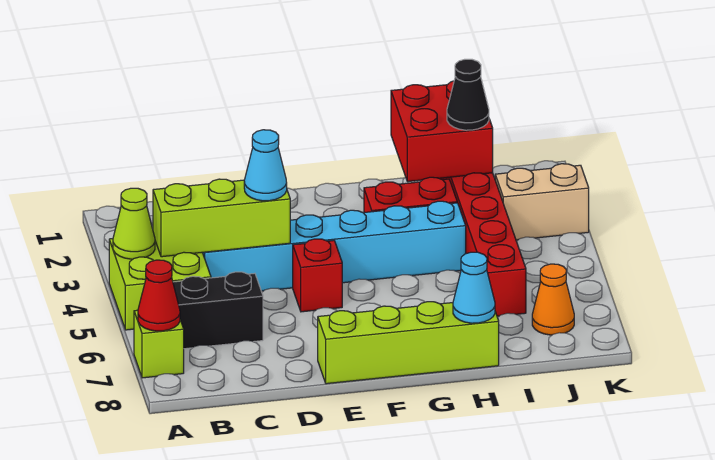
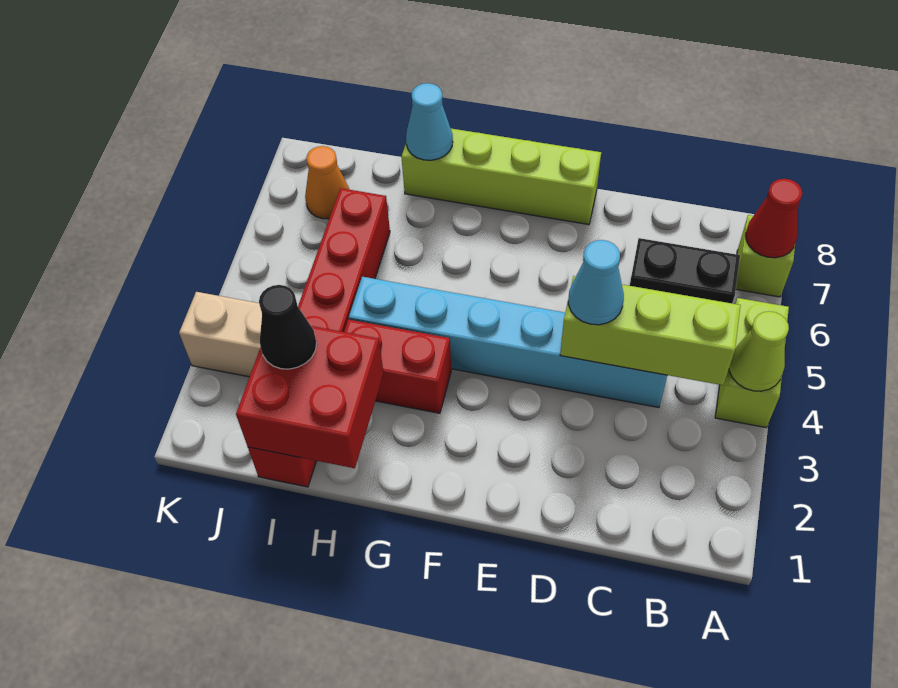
lime brick A4:B5 level 1 -> lime brick A4:A5 level 1
red brick E5 level 1 -> none

